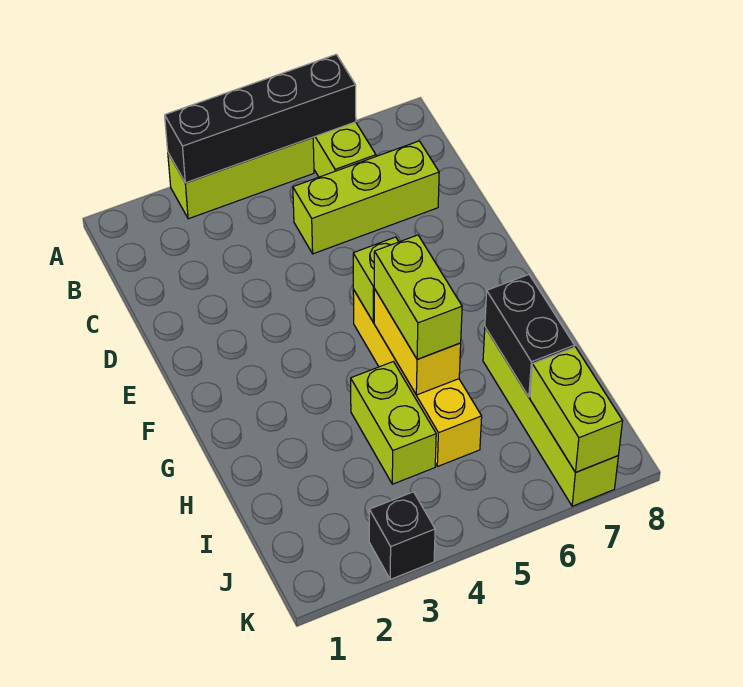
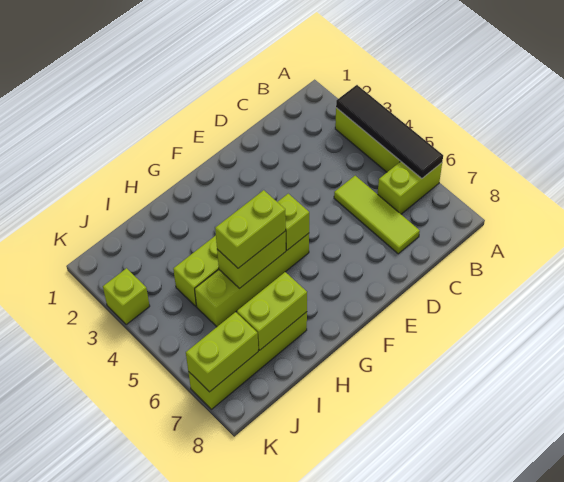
black brick A3:A6 level 2 -> black tile A3:A6 level 2
lime brick C5:C7 level 1 -> lime tile C5:C7 level 1
yellow brick F5:I5 level 1 -> lime brick F5:I5 level 1
yellow brick G5:H5 level 2 -> lime brick G5:H5 level 2
black brick H7:I7 level 2 -> lime brick H7:I7 level 2
black brick K3 level 1 -> lime brick K3 level 1

